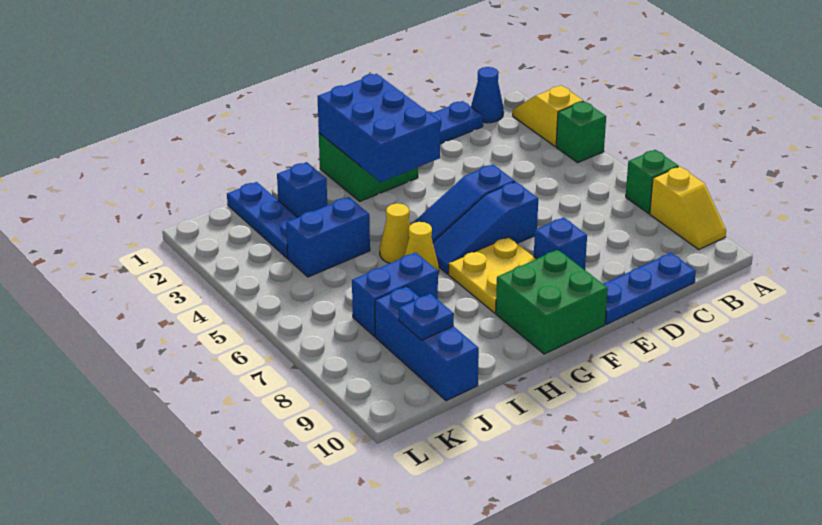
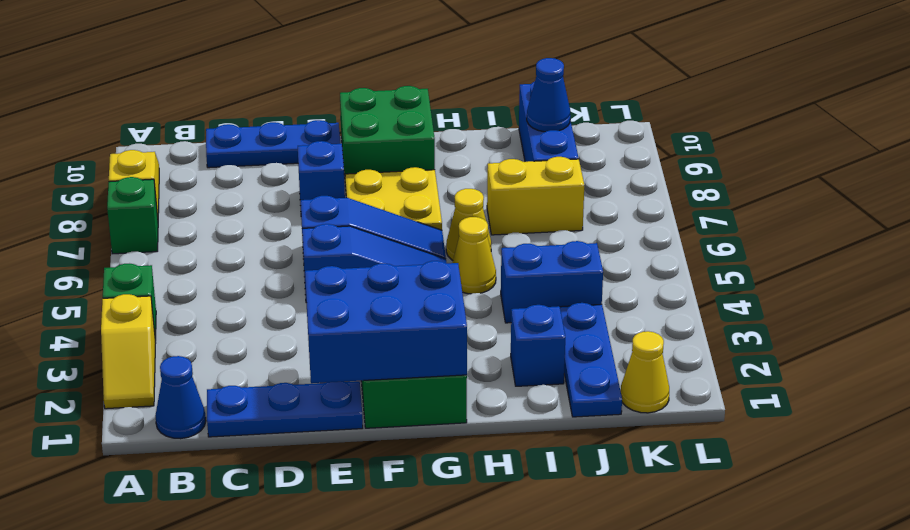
blue brick F1:G3 level 2 -> blue brick E1:G2 level 2
blue brick I7:J7 level 1 -> yellow brick I7:J7 level 1
blue plate J9 level 2 -> blue cone J9 level 2
none -> yellow cone K1 level 1

